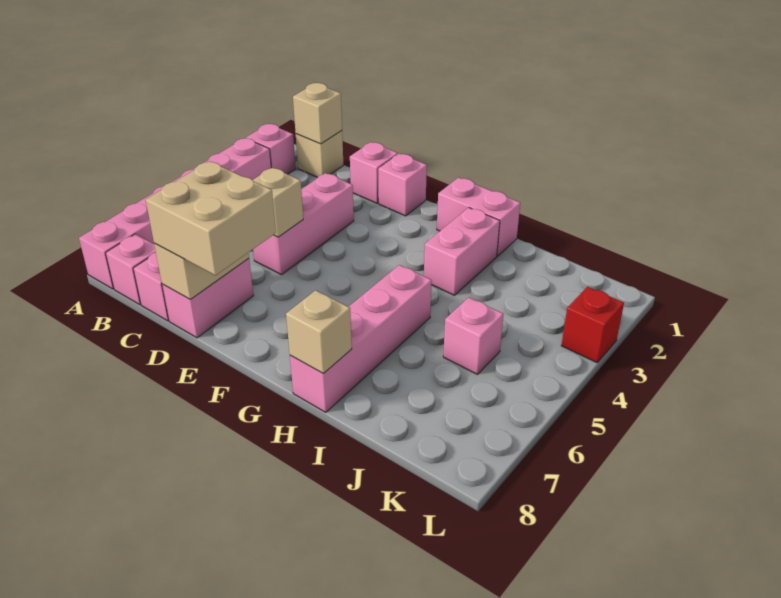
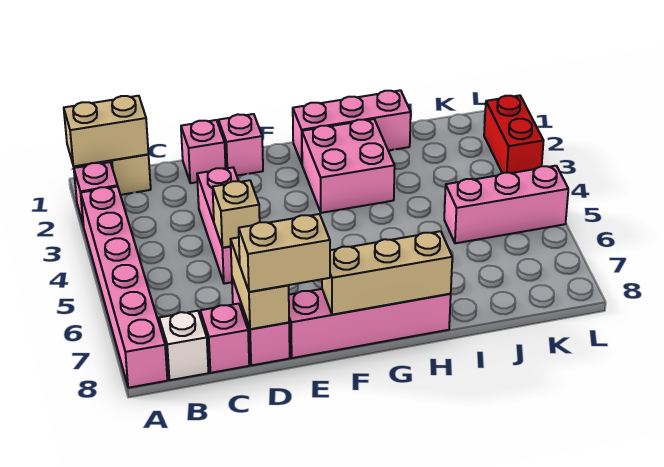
tan brick B1 level 2 -> tan brick A1:B1 level 2
pink brick B8 level 1 -> white brick B8 level 1
tan brick D7:E8 level 3 -> tan brick D8:E8 level 3
pink brick G1:H1 level 1 -> pink brick G1:I1 level 1
pink brick H2:H3 level 1 -> pink brick G2:H3 level 1
pink brick H5:H8 level 1 -> pink brick E8:H8 level 1
tan brick H8 level 2 -> tan brick F8:H8 level 2
pink brick J5 level 1 -> pink brick J5:L5 level 1
red brick L3 level 1 -> red brick L2:L3 level 1

